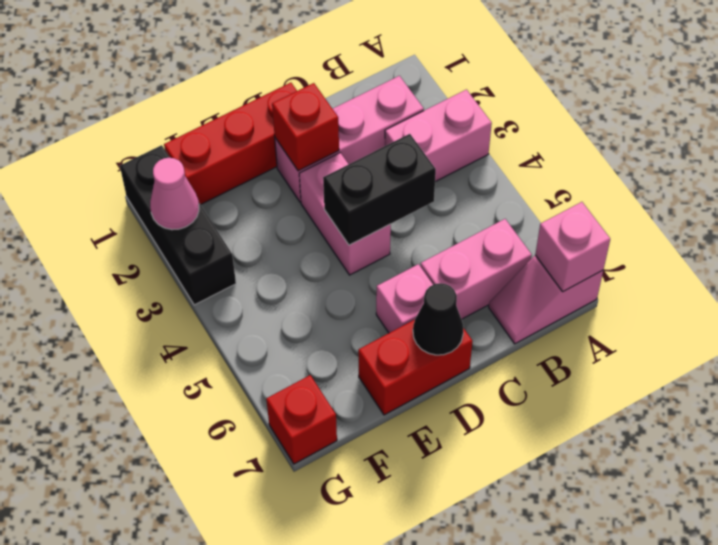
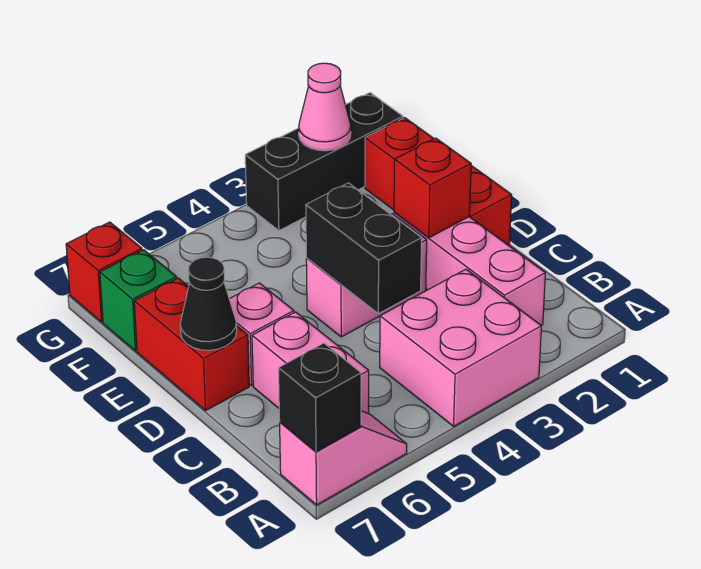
pink brick A3:B3 level 1 -> pink brick A3:B4 level 1
pink slope A7:B7 level 1 top A -> pink slope A6:A7 level 1 top 7
pink brick A7 level 2 -> black brick A7 level 2
none -> green brick F7 level 1

